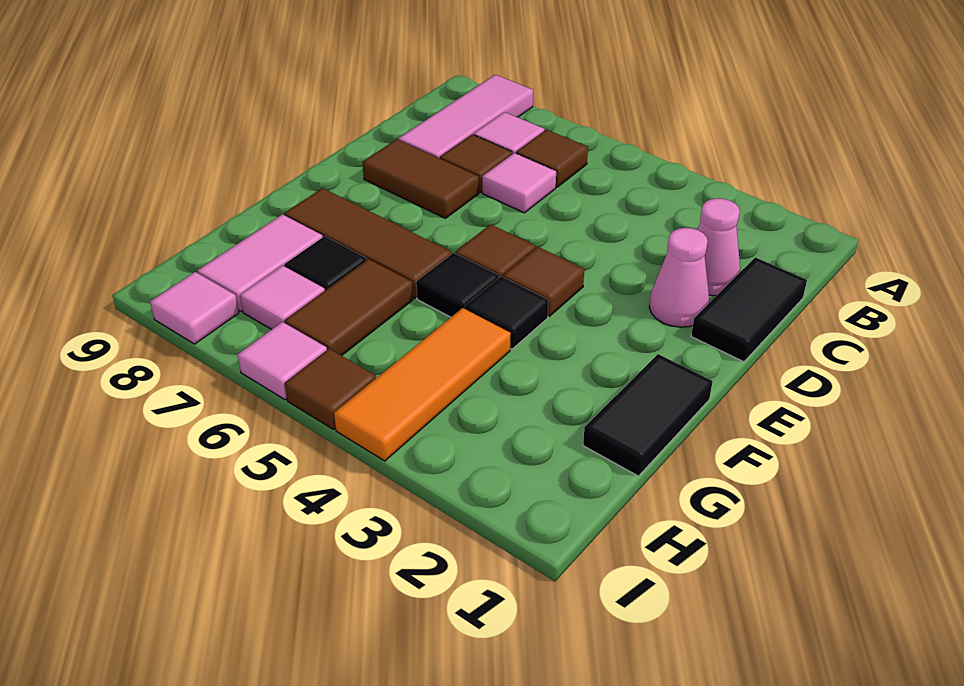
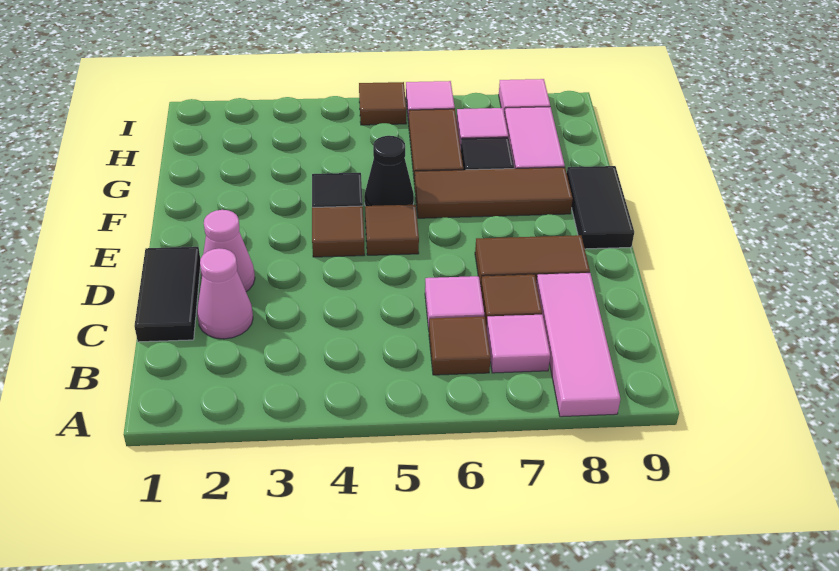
black tile F1:G1 level 1 -> black tile E9:F9 level 1
black tile F5 level 1 -> black cone F5 level 1
orange tile G4:I4 level 1 -> none

